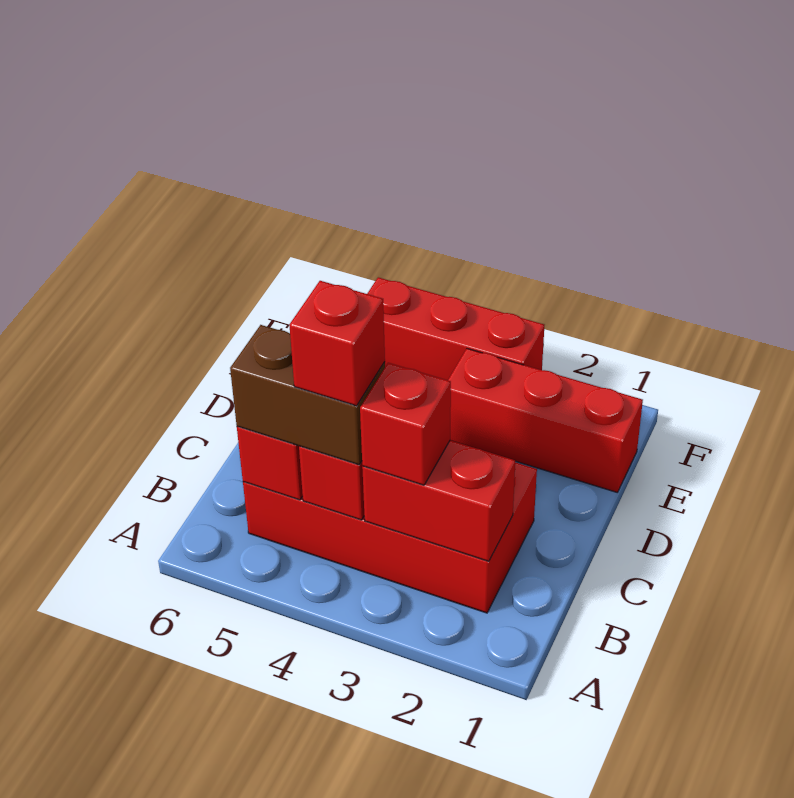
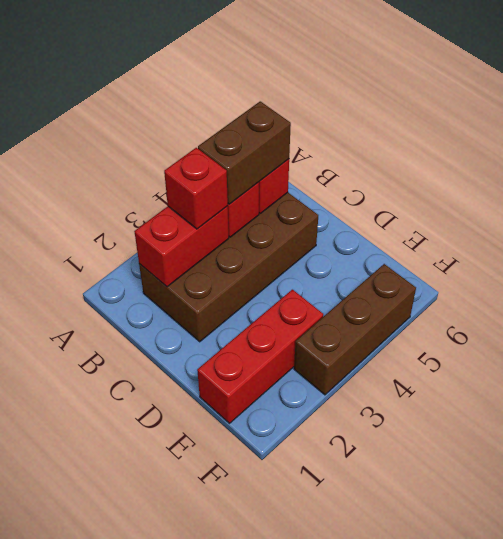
red brick B2:C5 level 1 -> brown brick B2:C5 level 1
red brick B4 level 4 -> none
red brick F3:F5 level 1 -> brown brick F3:F5 level 1

